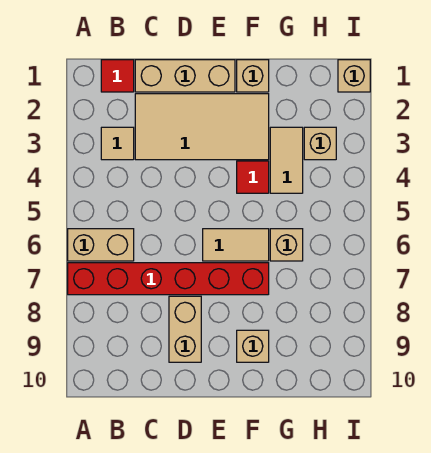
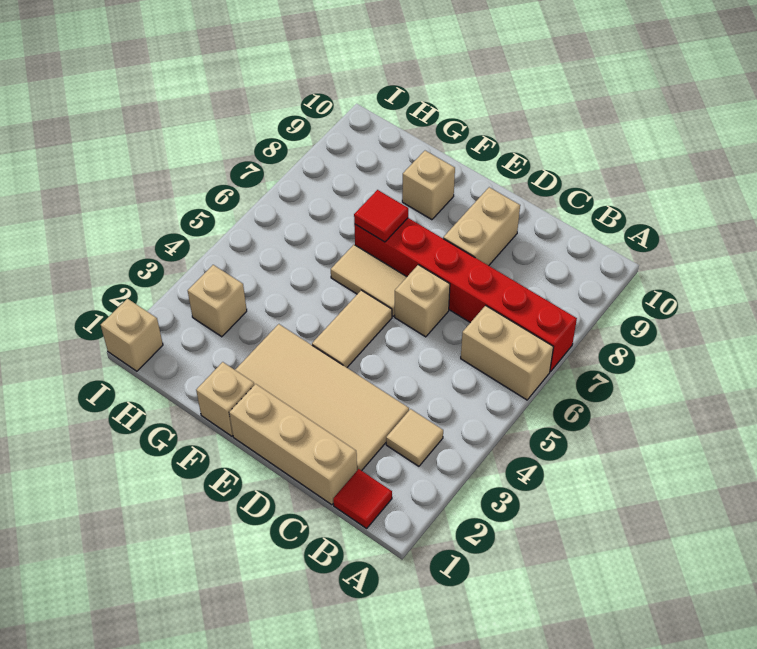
red tile F4 level 1 -> red tile F7 level 2
tan tile G3:G4 level 1 -> tan tile E4:E5 level 1
tan brick G6 level 1 -> tan brick D6 level 1

